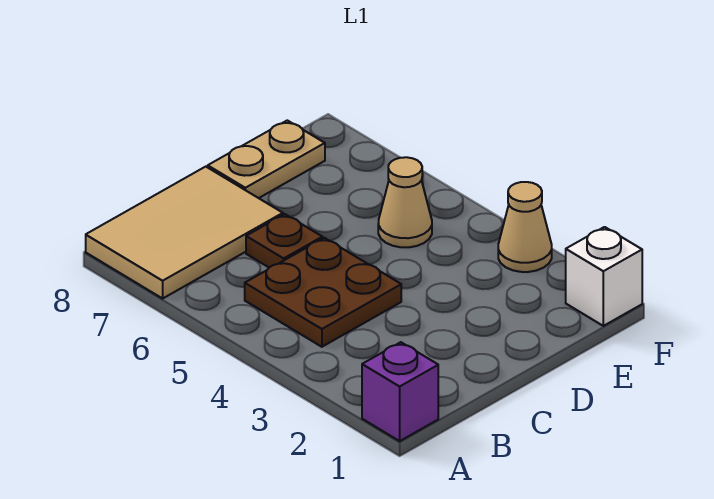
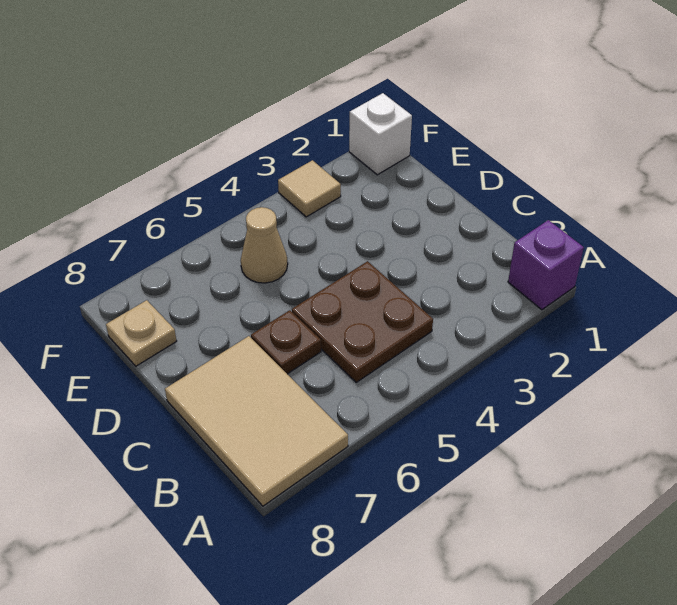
tan plate D8:E8 level 1 -> tan plate E8 level 1
tan cone F3 level 1 -> tan tile F3 level 1

